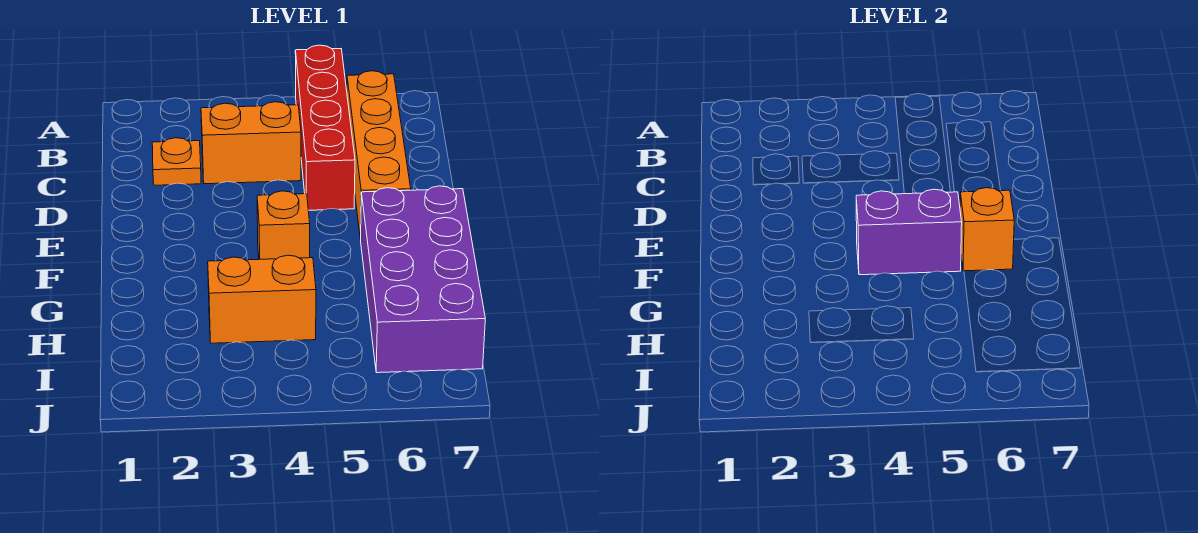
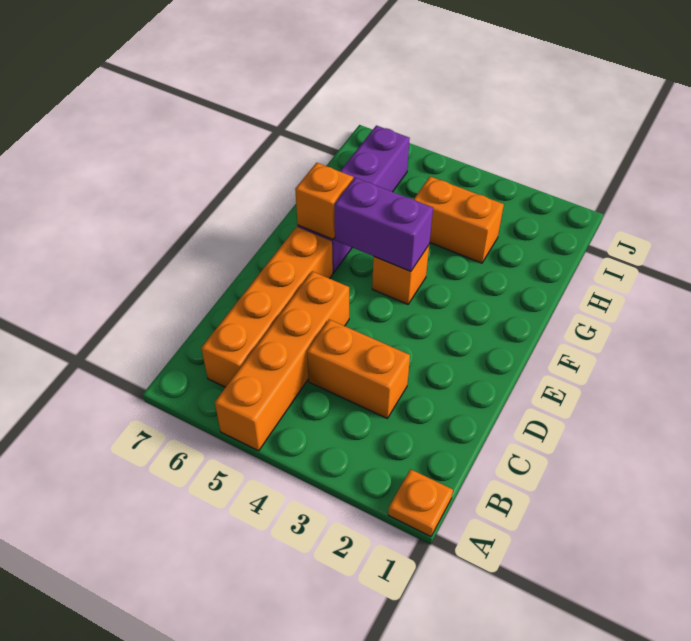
red brick A5:D5 level 1 -> orange brick A5:D5 level 1
orange plate C2 level 1 -> orange plate A1 level 1
purple brick F6:I7 level 1 -> purple brick F6:I6 level 1

